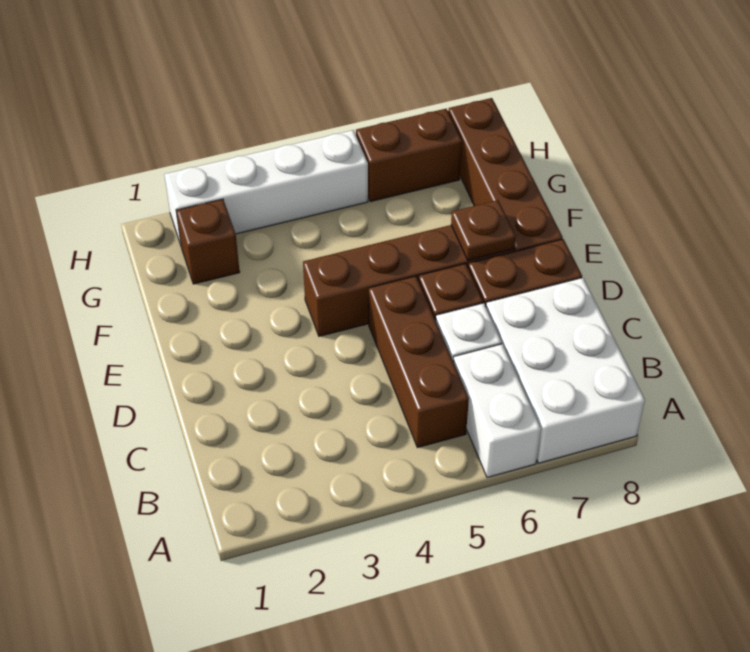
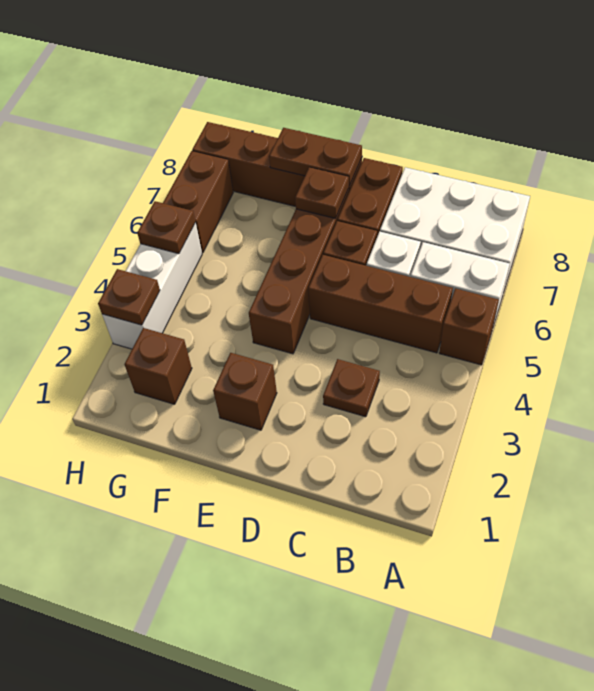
none -> brown brick A5 level 1
none -> brown plate C3 level 1
none -> brown brick E2 level 1
none -> brown plate E8:F8 level 2
white brick H2:H5 level 1 -> white brick H3:H5 level 1
none -> brown plate H3 level 2
none -> brown plate H5 level 2

